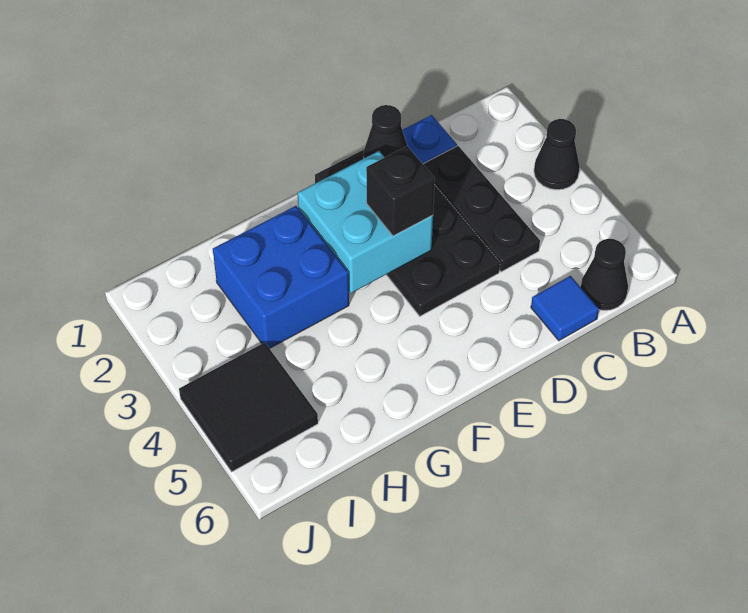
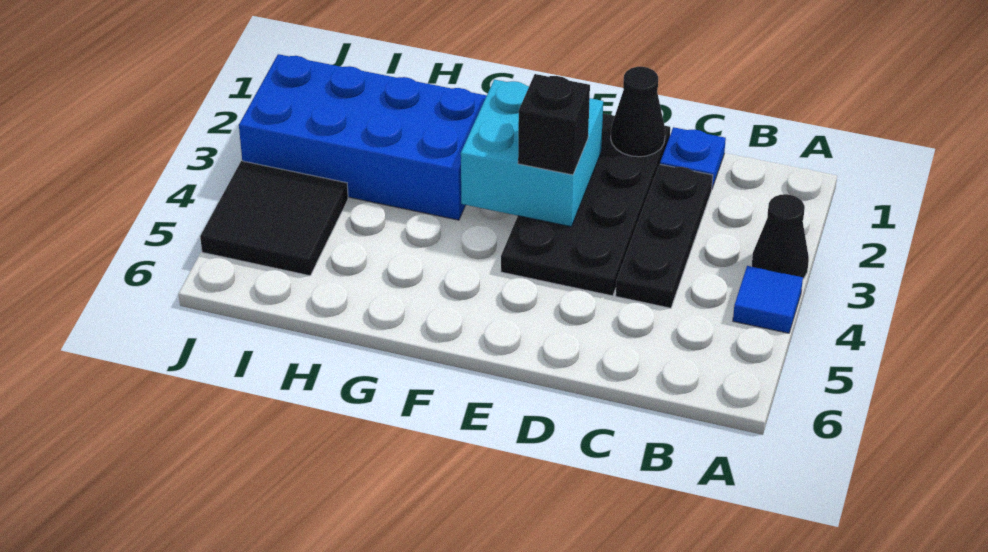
black cone B6 level 1 -> none
blue tile C6 level 1 -> blue tile A4 level 1
blue brick G2:H3 level 1 -> blue brick G2:J3 level 1

